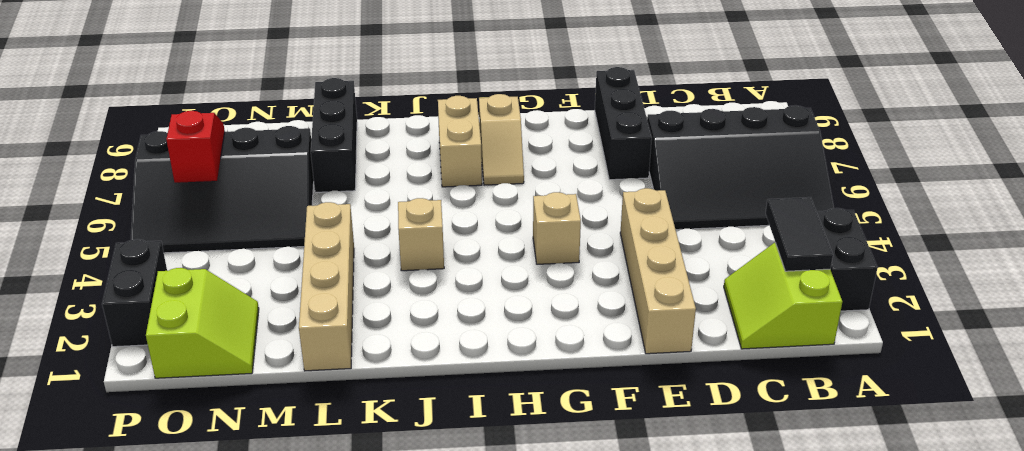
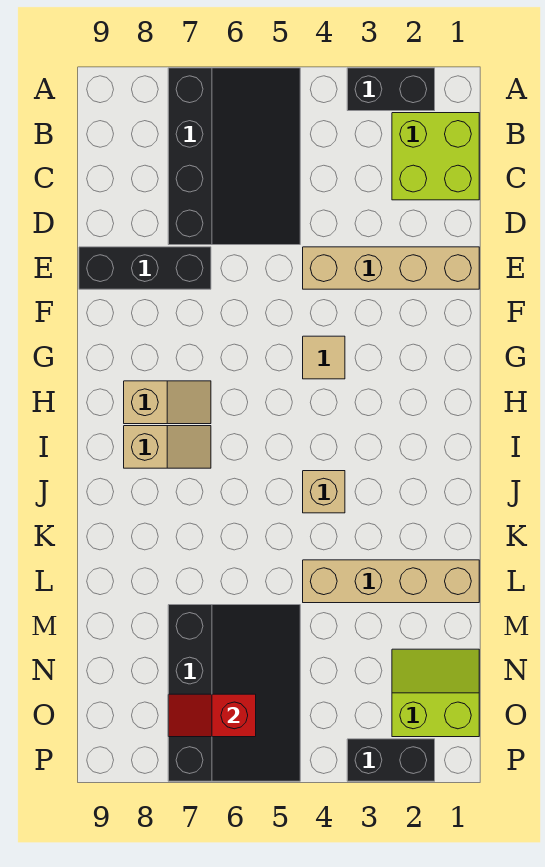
lime slope B1:C2 level 1 top B -> lime brick B1:C2 level 1
black tile B2:B3 level 2 -> none
tan brick G4 level 1 -> tan tile G4 level 1
tan brick I7:I8 level 1 -> tan slope I7:I8 level 1 top 8
black brick L7:L9 level 1 -> none

